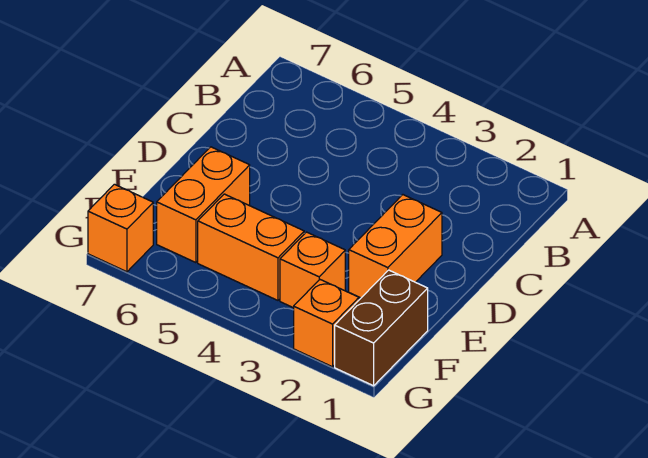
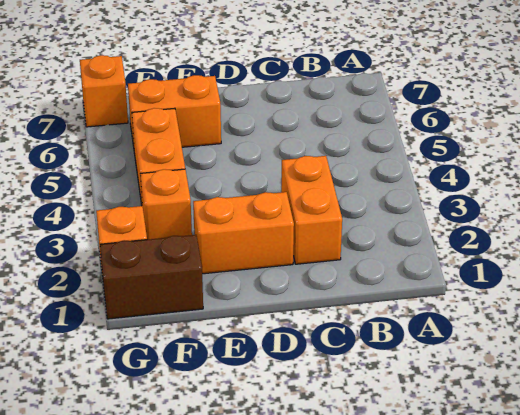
none -> orange brick C2:C3 level 1

